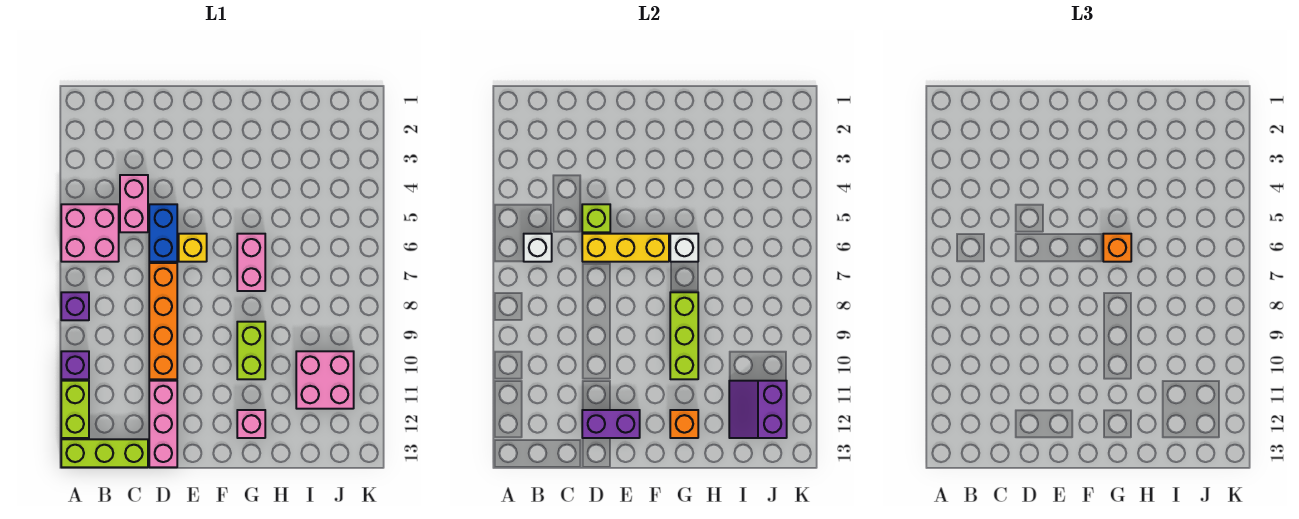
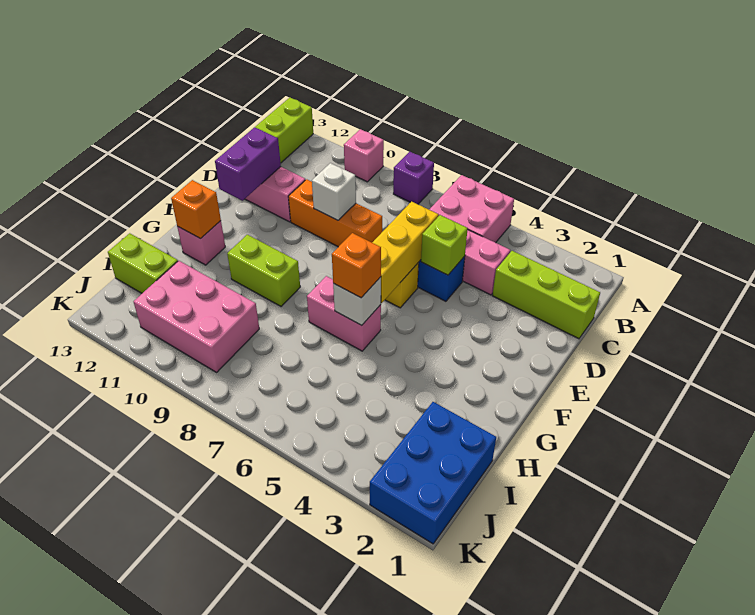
purple brick A10 level 1 -> pink brick A10 level 1
lime brick A11:A12 level 1 -> lime brick I12:I13 level 1
white brick B6 level 2 -> white brick D9 level 2
orange brick D7:D10 level 1 -> orange brick D8:D10 level 1
lime brick G8:G10 level 2 -> lime brick C1:C3 level 1
none -> blue brick I1:K2 level 1
pink brick I10:J11 level 1 -> pink brick I9:J11 level 1
purple slope I11:J12 level 2 top J -> none

